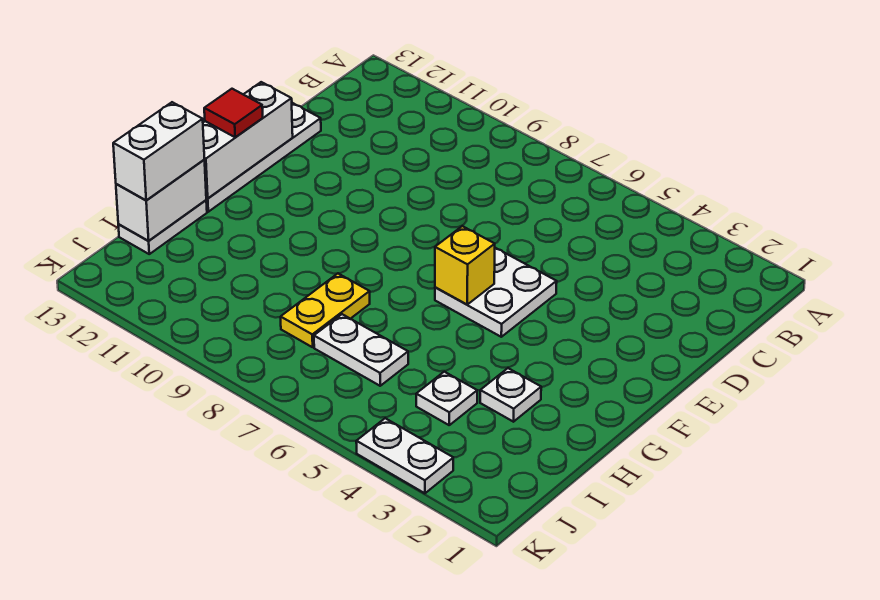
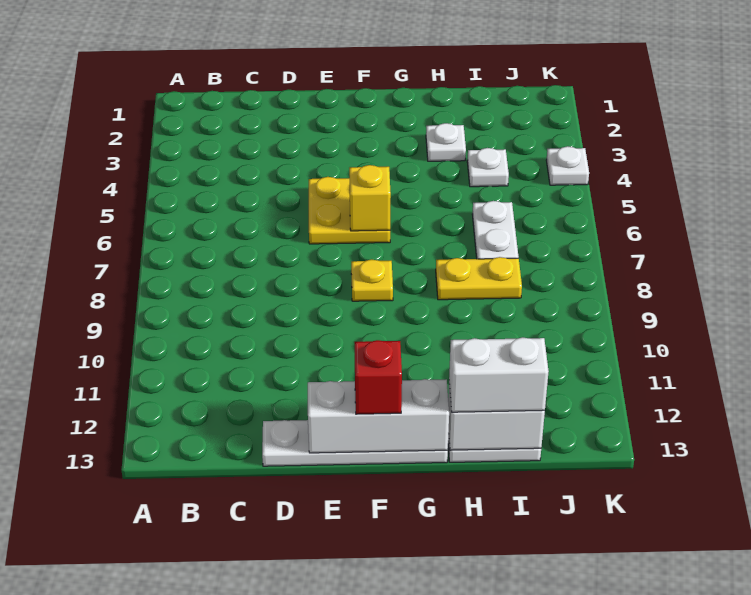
white plate E5:F6 level 1 -> yellow plate E5:F6 level 1
none -> yellow plate F8 level 1
red tile F13 level 3 -> red brick F13 level 3
white plate K3:K4 level 1 -> white plate K4 level 1

